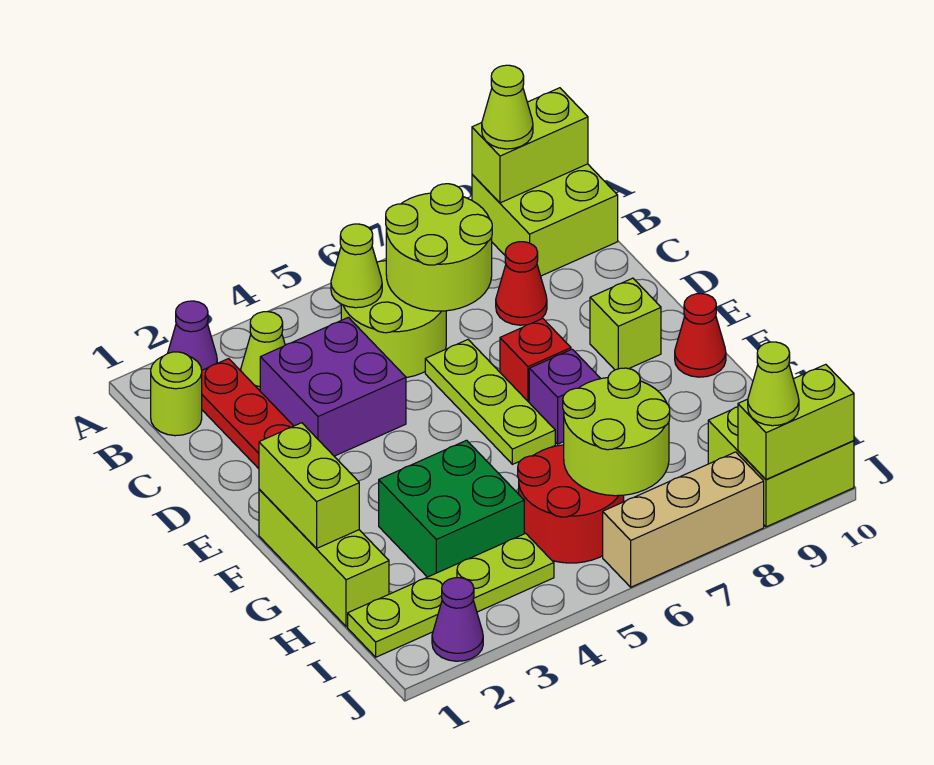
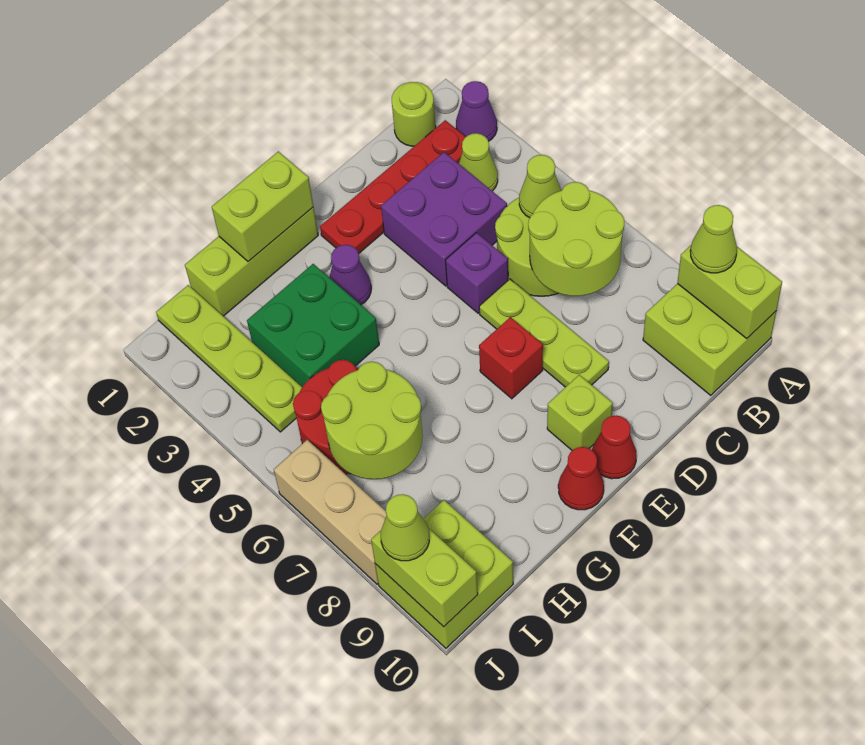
red cone C8 level 1 -> red cone E10 level 1
lime plate D6:F6 level 1 -> lime plate D6:D8 level 1
purple brick F7 level 1 -> purple brick D5 level 1
purple cone J2 level 1 -> purple cone F3 level 1

